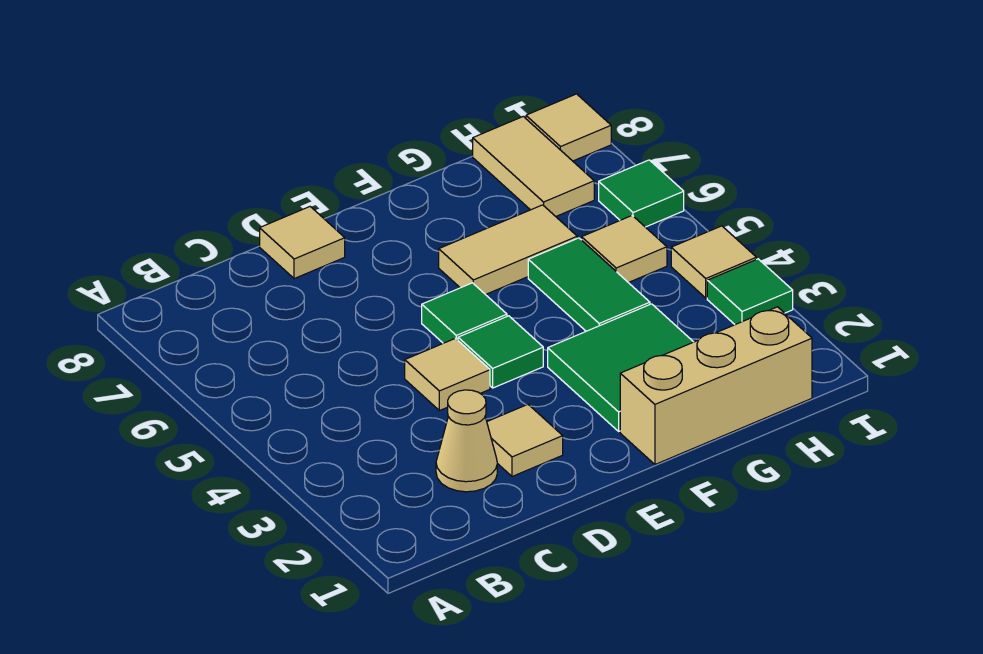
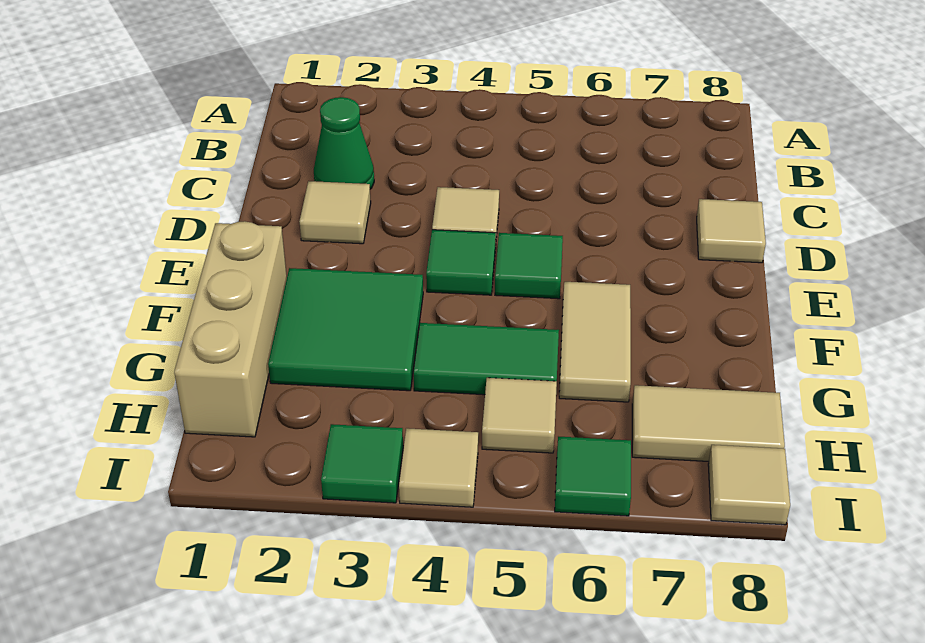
tan cone C2 level 1 -> green cone C2 level 1

